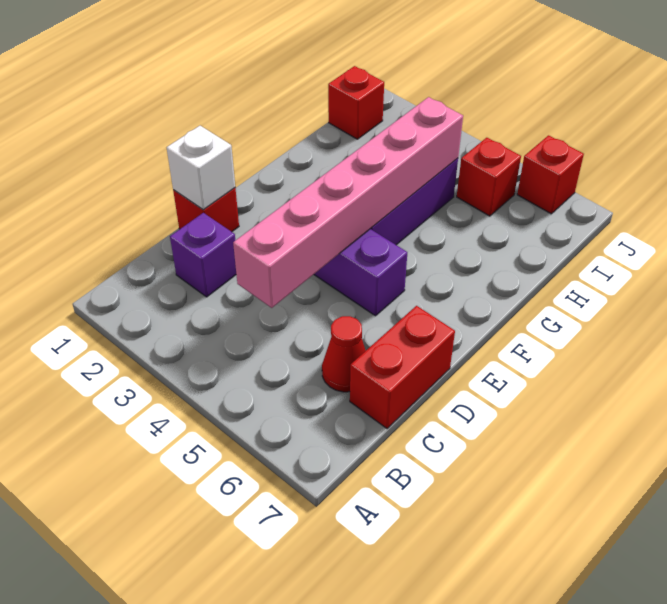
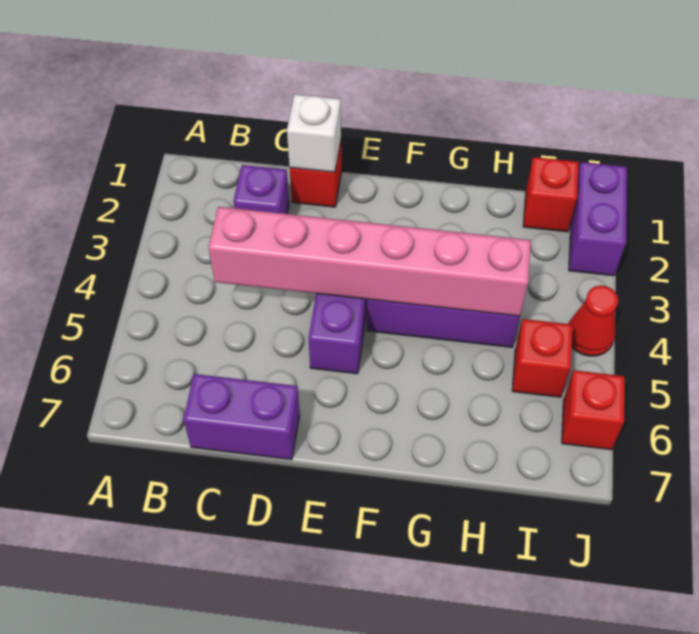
red cone C6 level 1 -> red cone J4 level 1
red brick C7:D7 level 1 -> purple brick C7:D7 level 1
none -> purple brick J1:J2 level 1

